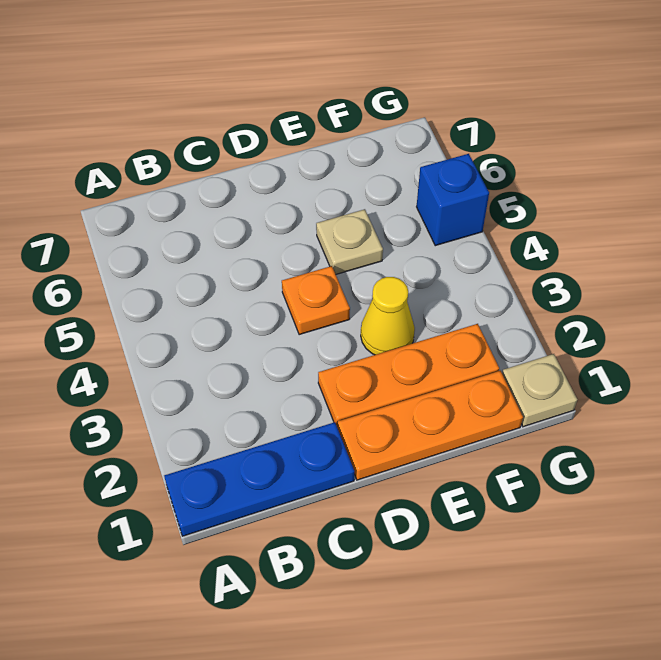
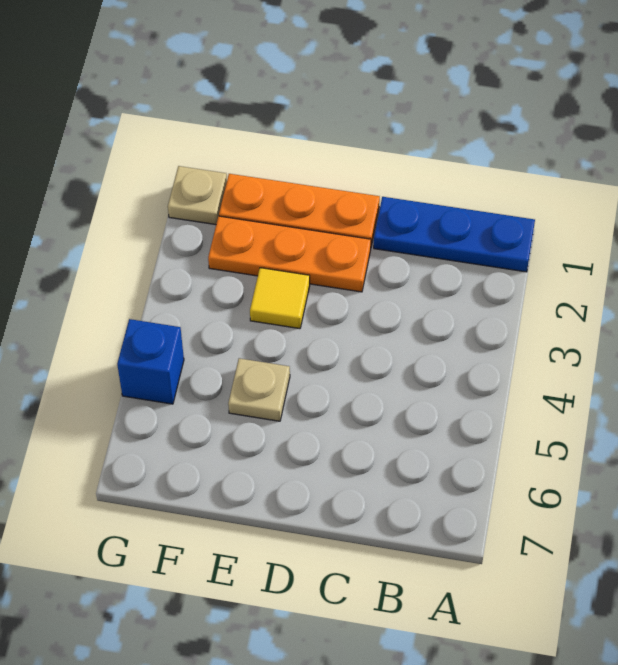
orange plate D4 level 1 -> none
yellow cone E3 level 1 -> yellow tile E3 level 1

